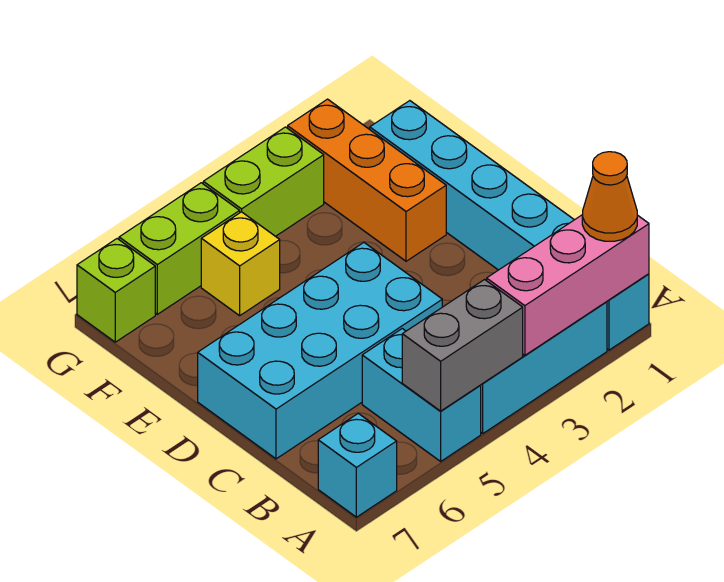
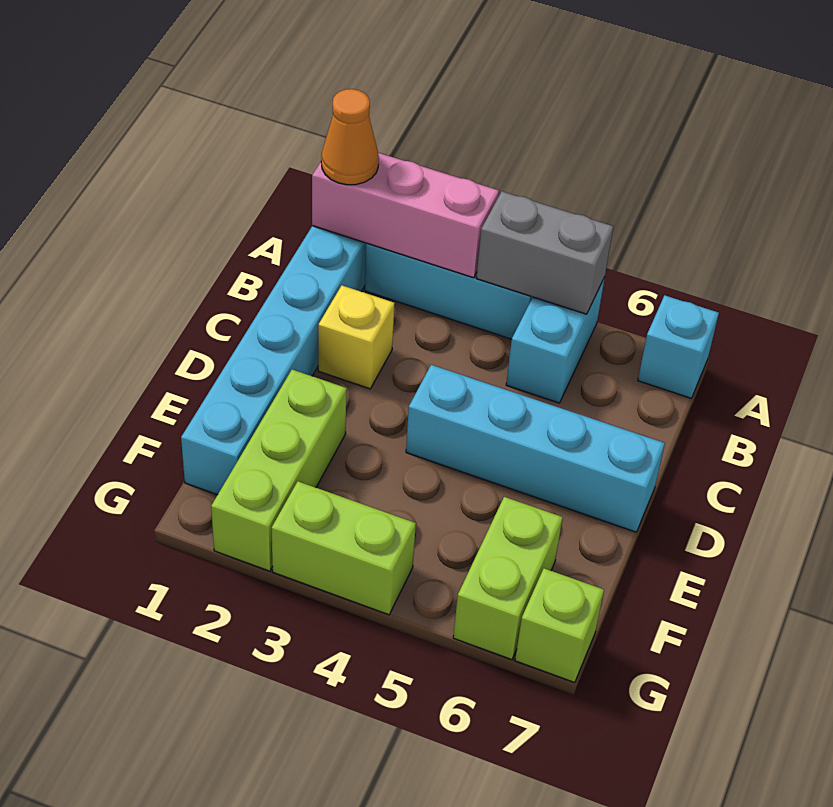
cyan brick C4:D7 level 1 -> cyan brick D4:D7 level 1
orange brick E2:G2 level 1 -> lime brick E2:G2 level 1
yellow brick F5 level 1 -> yellow brick C2 level 1
lime brick G5:G6 level 1 -> lime brick F6:G6 level 1

